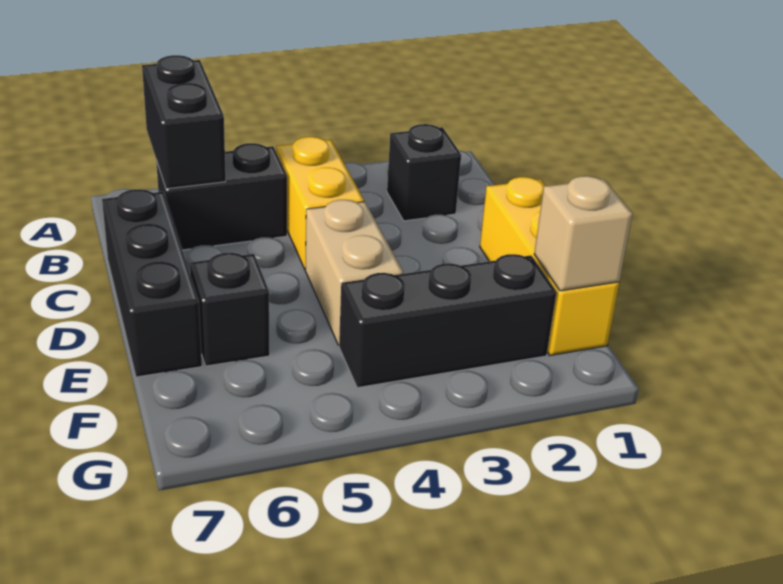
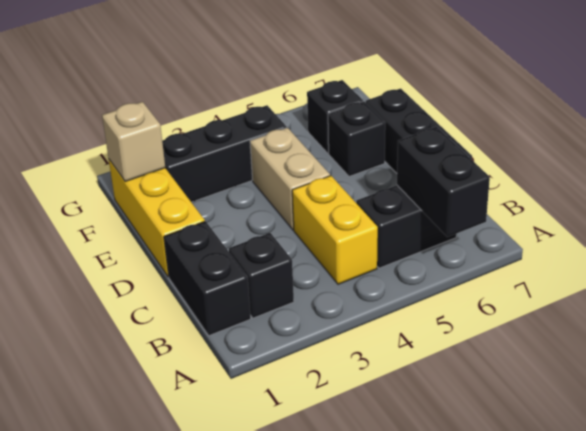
none -> black brick B1:C1 level 1
none -> black brick F6 level 1

